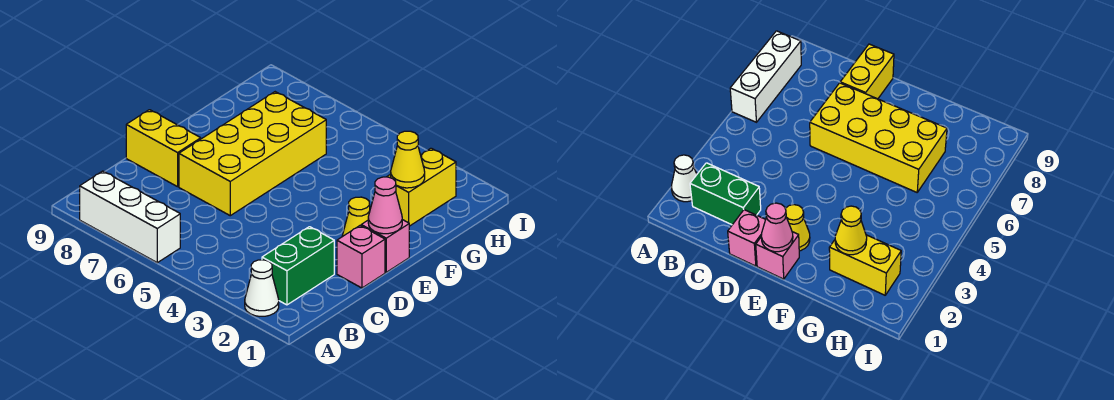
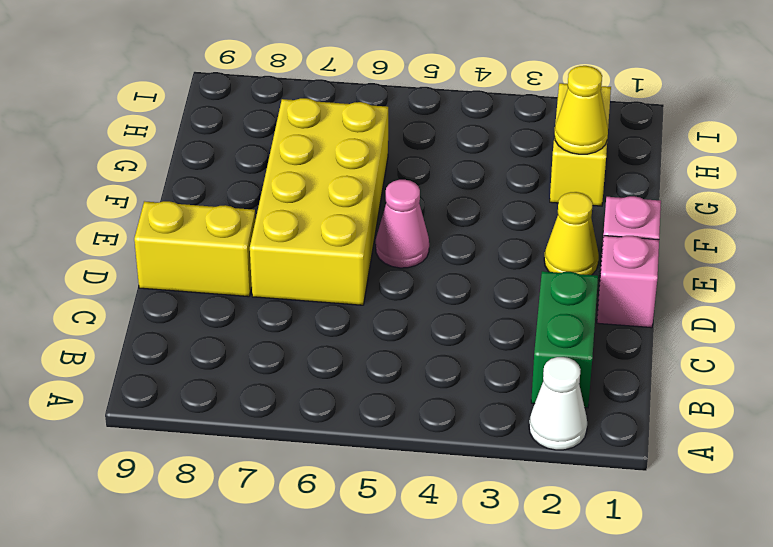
white brick A6:A8 level 1 -> none
pink cone E1 level 2 -> pink cone E5 level 1

